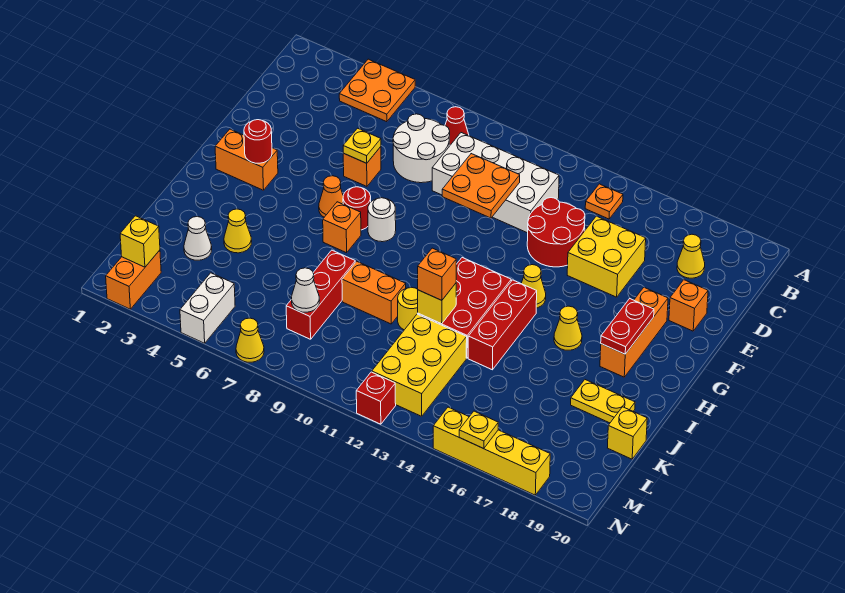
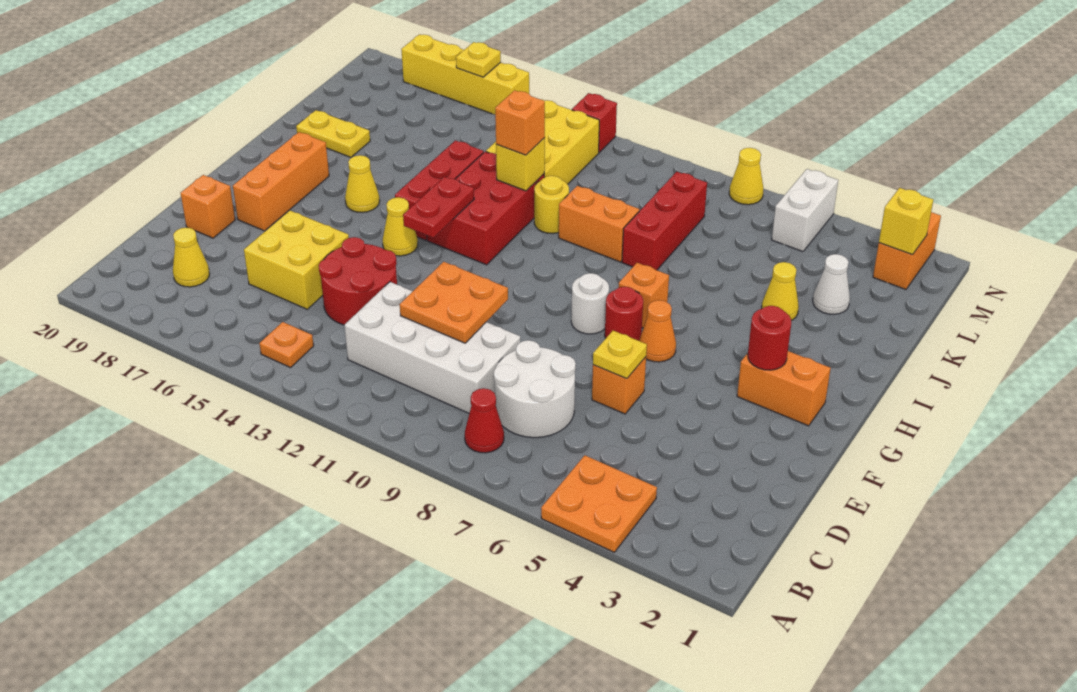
red plate G18:H18 level 2 -> red plate G13:H13 level 2
yellow brick K20 level 1 -> none
white cone L8 level 2 -> none

